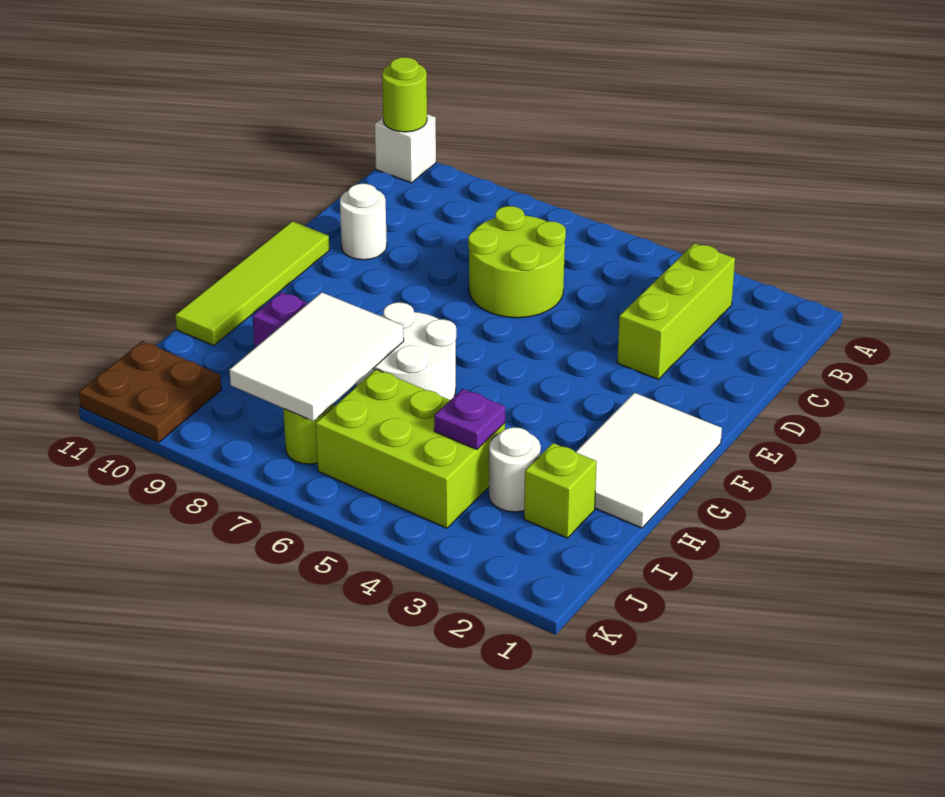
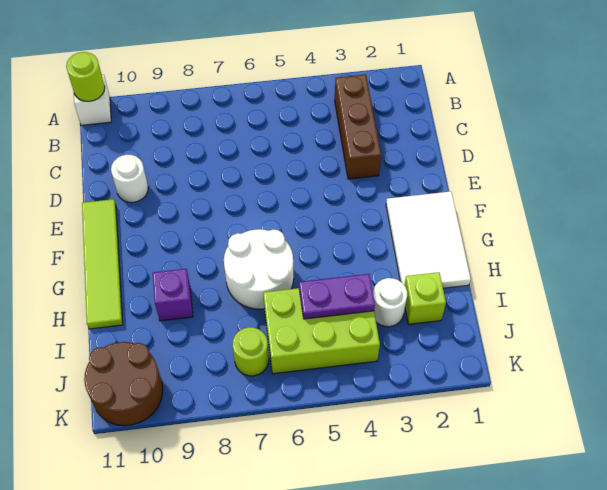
lime brick B3:D3 level 1 -> brown brick B3:D3 level 1
lime round brick C6:D7 level 1 -> none
white tile H7:J8 level 2 -> none
purple plate I4 level 2 -> purple plate I4:I5 level 2
brown plate J10:K11 level 1 -> brown round brick J10:K11 level 1

